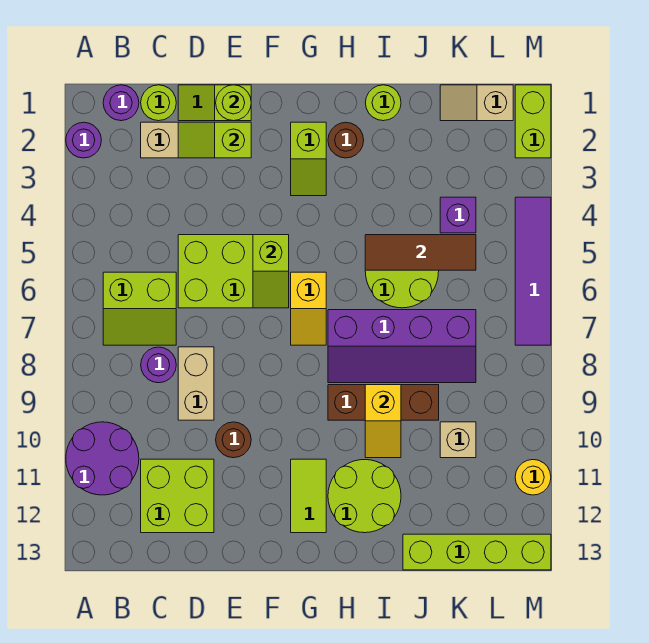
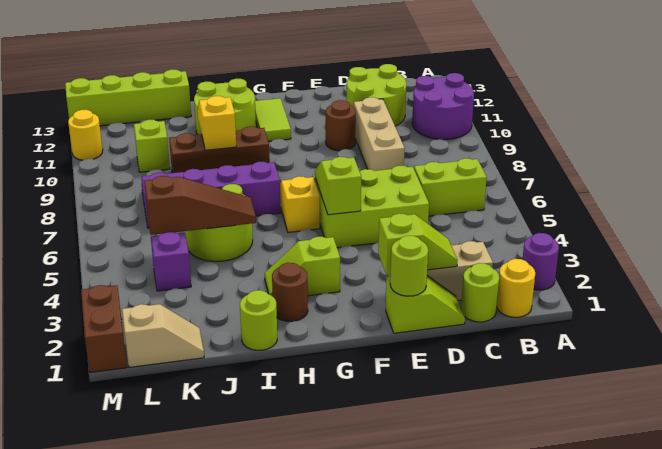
purple round brick B1 level 1 -> yellow round brick B1 level 1
purple round brick C8 level 1 -> none
lime brick C11:D12 level 1 -> lime round brick C11:D12 level 1
tan brick D8:D9 level 1 -> tan brick D8:D10 level 1
lime slope G2:G3 level 1 top 2 -> lime slope G3:H3 level 1 top G
brown tile I5:K5 level 2 -> brown slope I5:K5 level 2 top K
tan brick K10 level 1 -> lime brick K10 level 1
lime brick M1:M2 level 1 -> brown brick M1:M2 level 1
purple tile M4:M7 level 1 -> none

